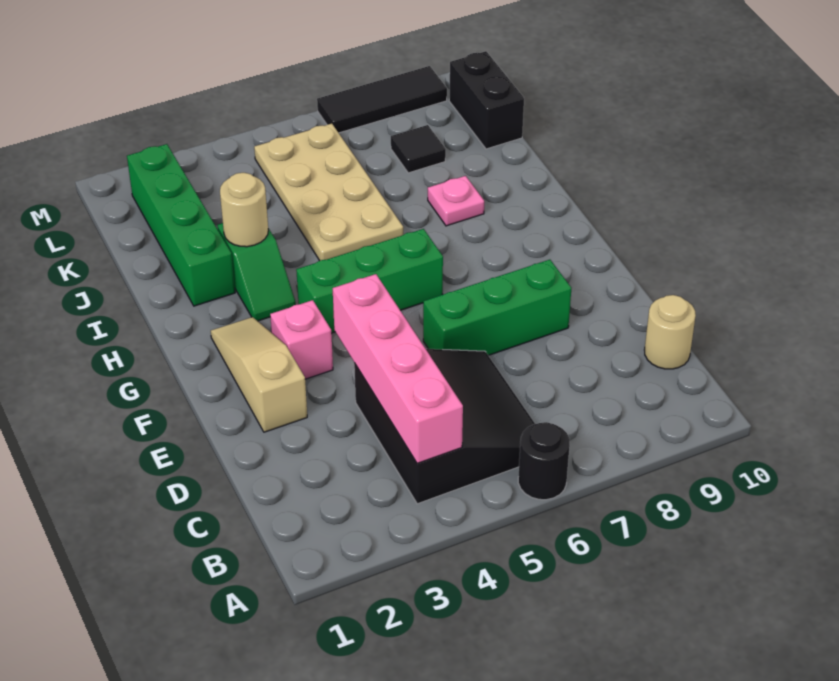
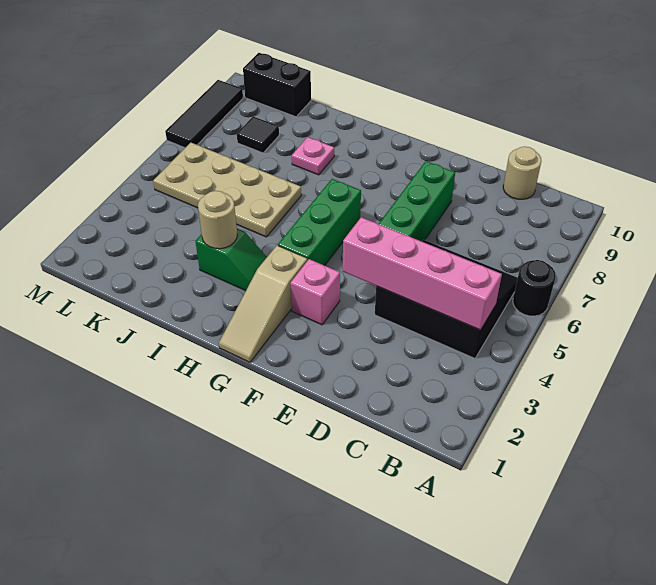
tan slope E2:G2 level 1 top E -> tan slope G1:G3 level 1 top 3
green brick I2:L2 level 1 -> none

